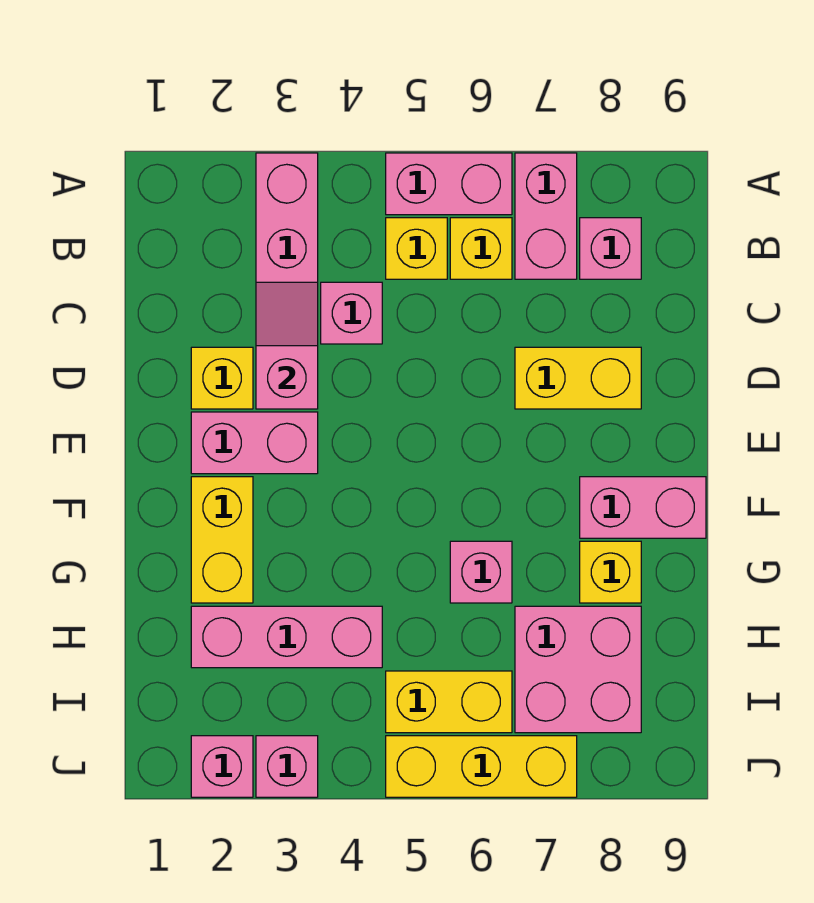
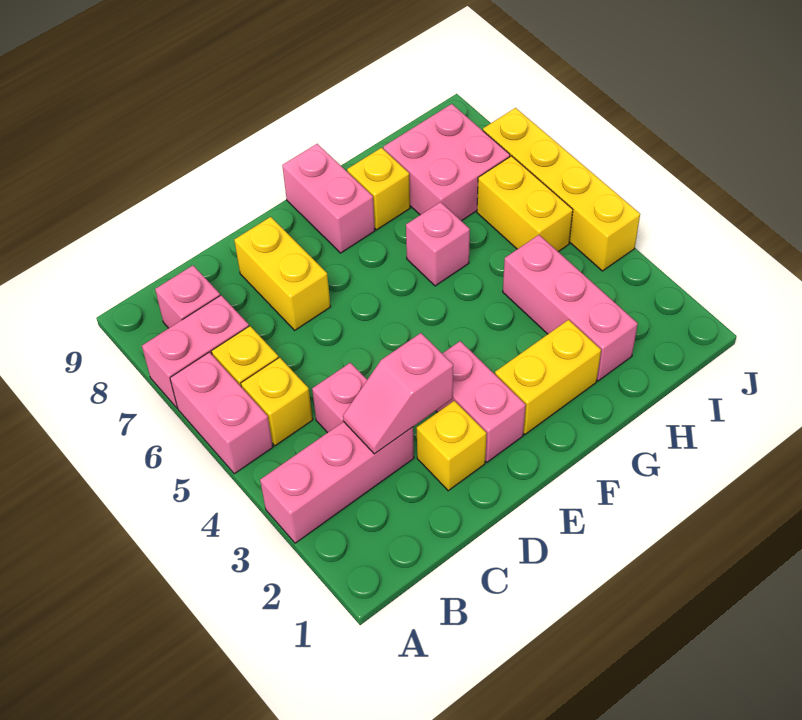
pink brick J2 level 1 -> none
pink brick J3 level 1 -> none
yellow brick J5:J7 level 1 -> yellow brick J4:J7 level 1

